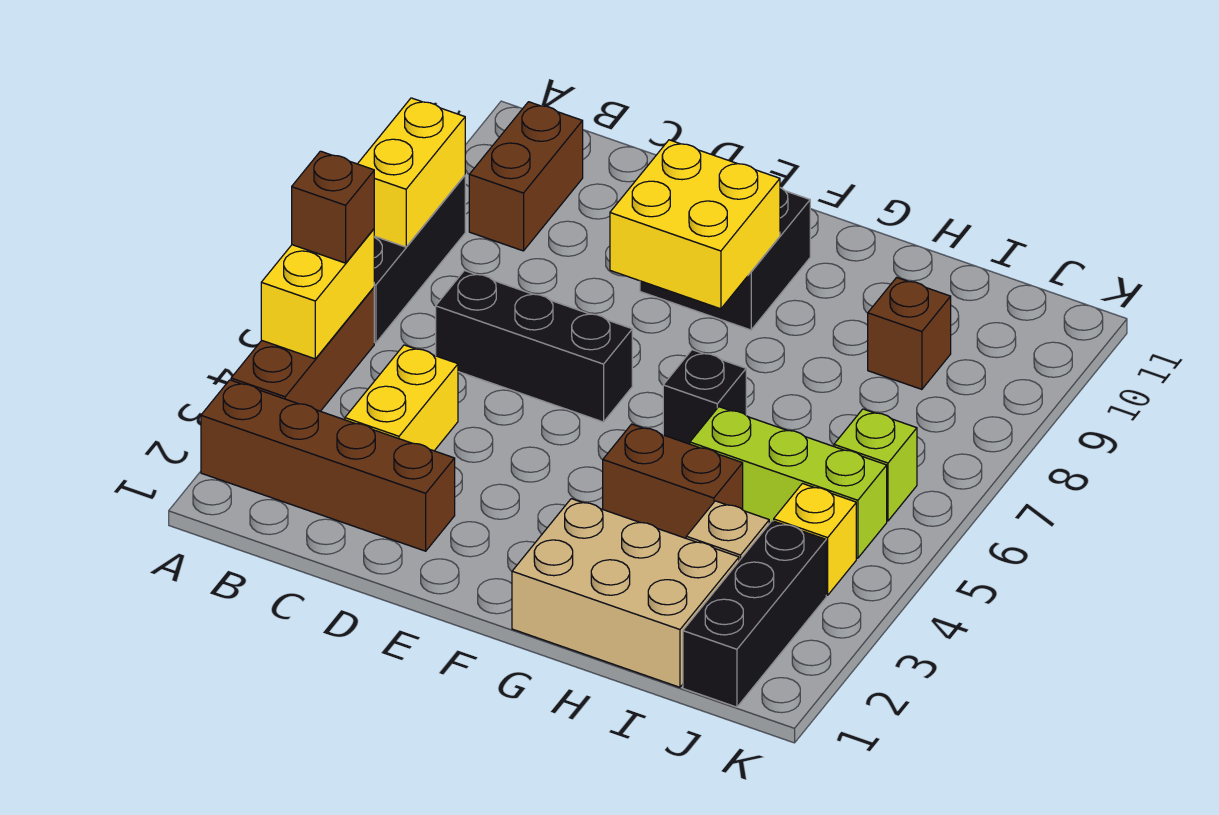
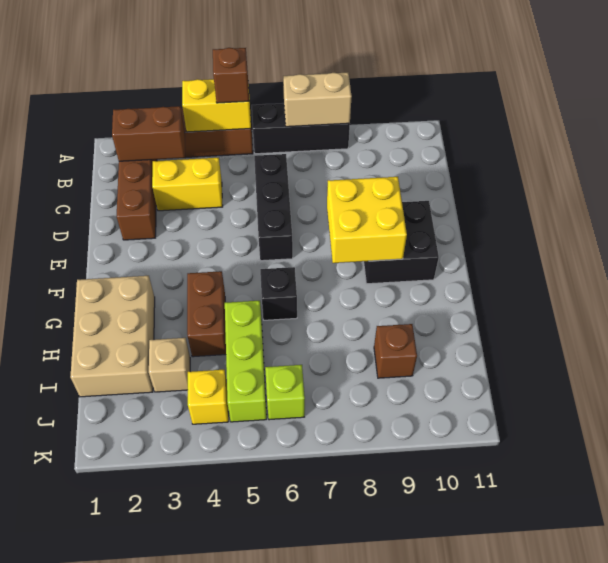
yellow brick A7:A8 level 2 -> tan brick A7:A8 level 2
brown brick B9:B10 level 1 -> brown brick B2:B3 level 2
black brick J1:J3 level 1 -> none

